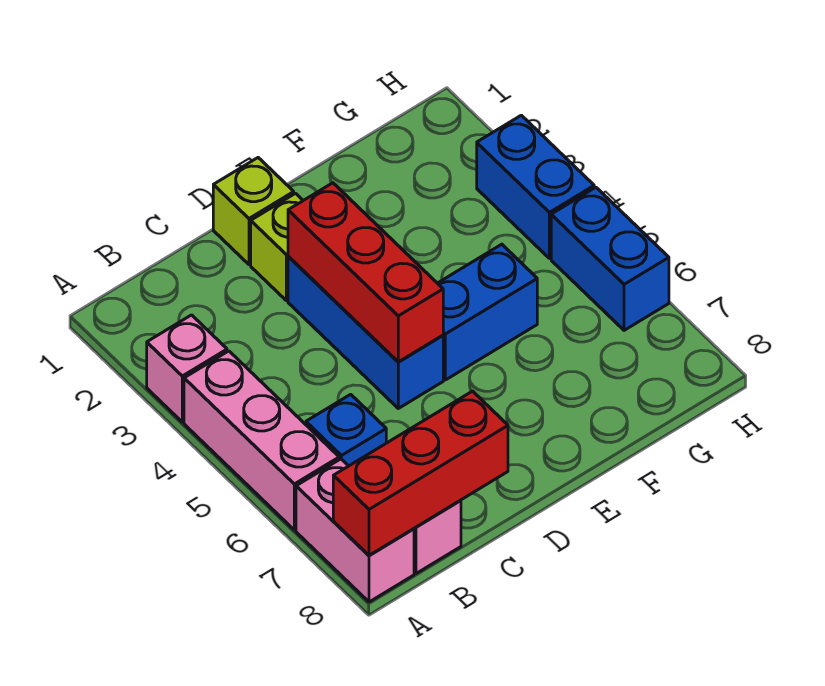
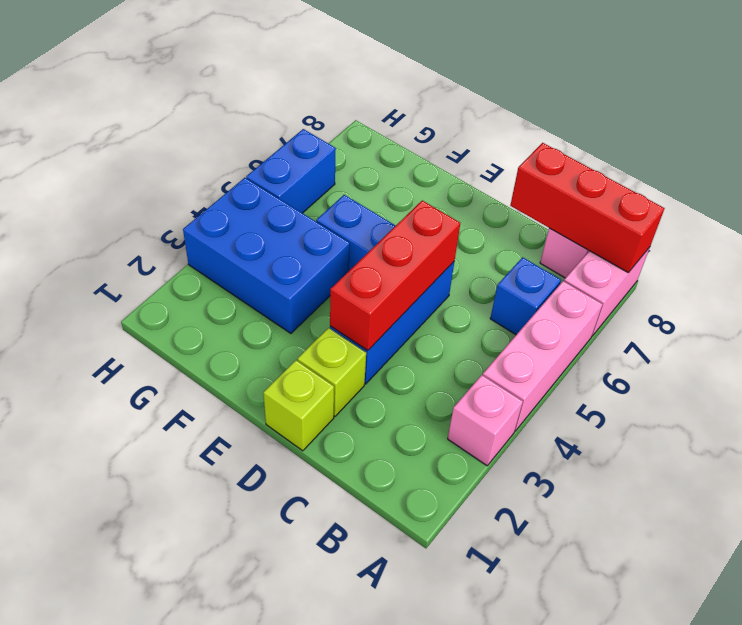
blue brick H3:H4 level 1 -> blue brick F3:H4 level 1

